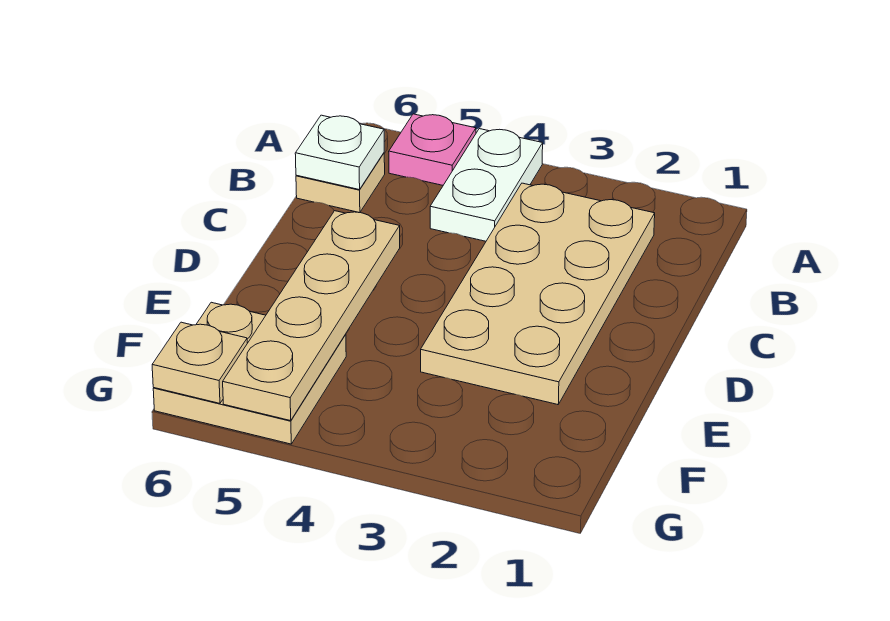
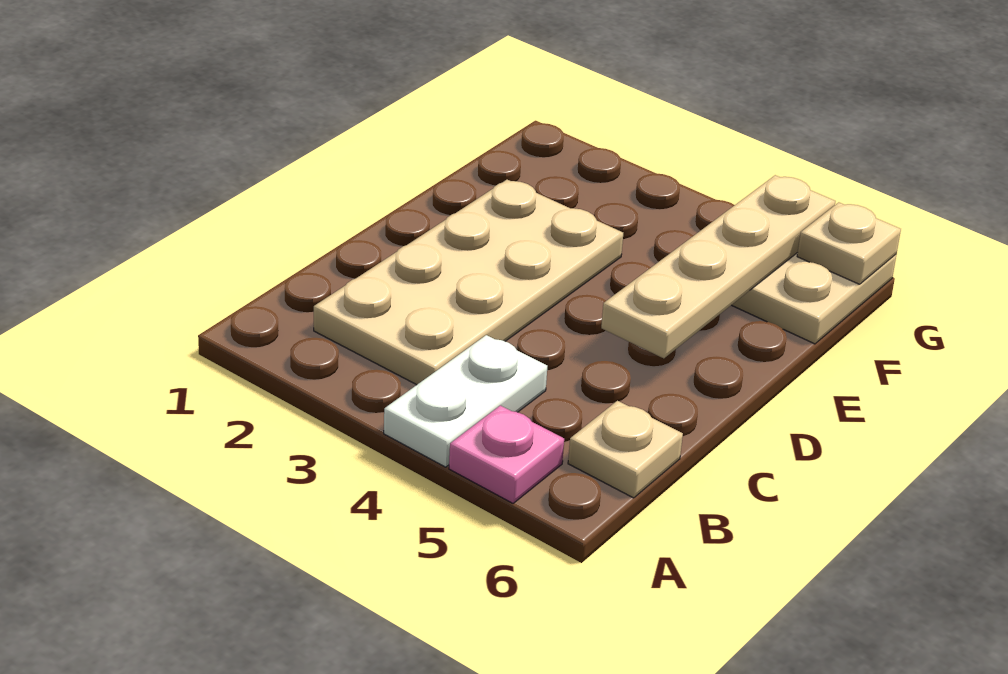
white plate B6 level 2 -> none

